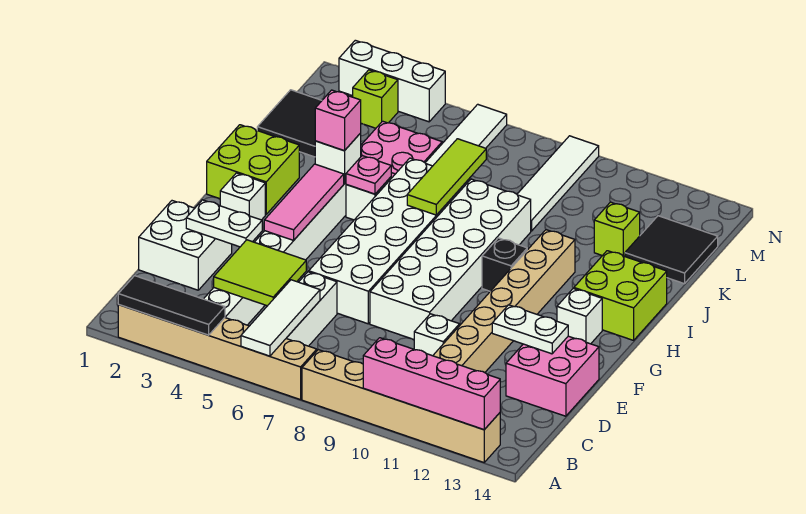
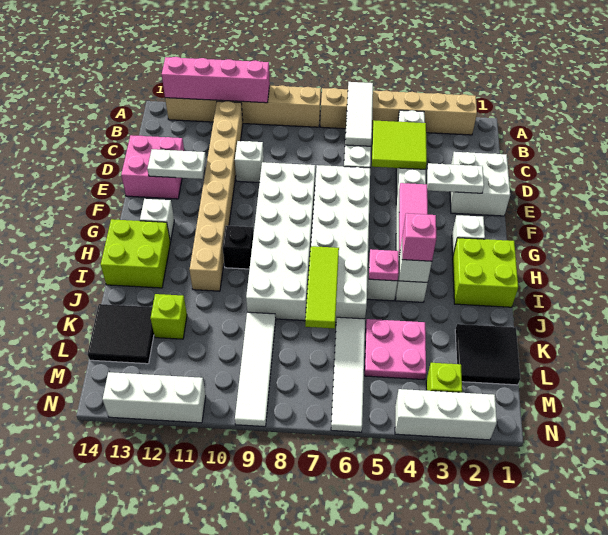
black tile A2:A4 level 2 -> none
none -> white brick N11:N13 level 1

